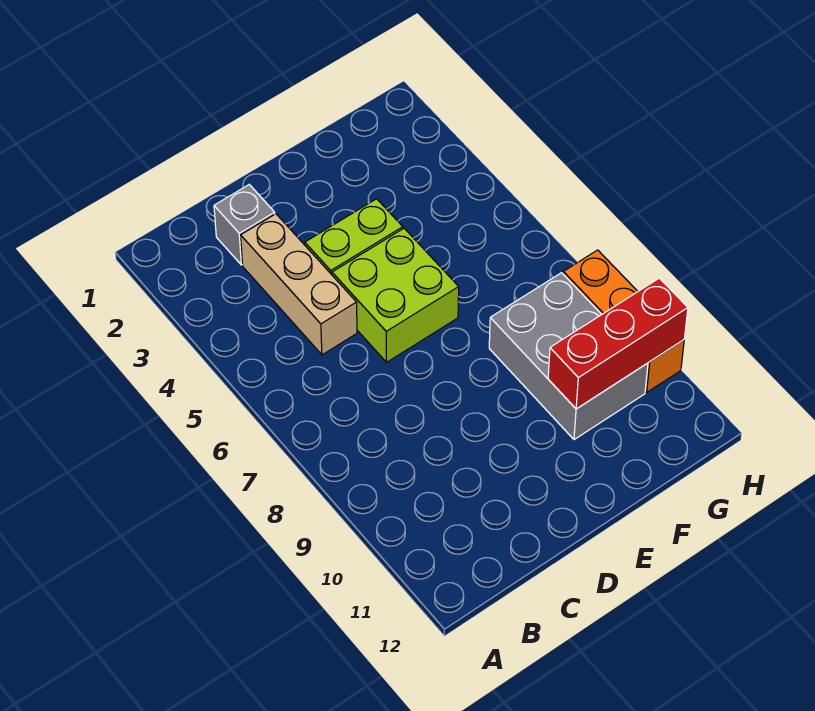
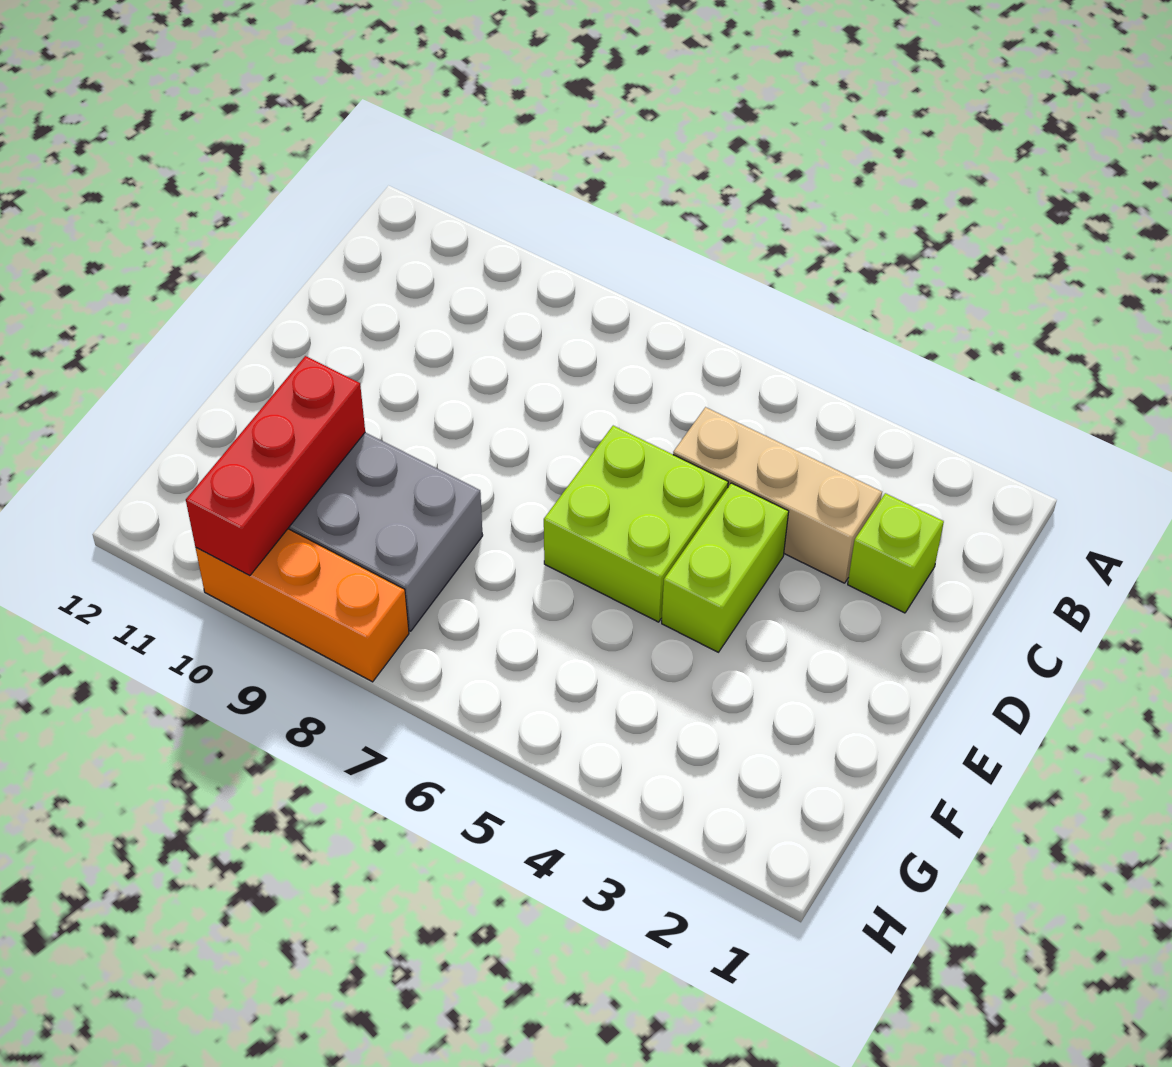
grey brick C2 level 1 -> lime brick C2 level 1

